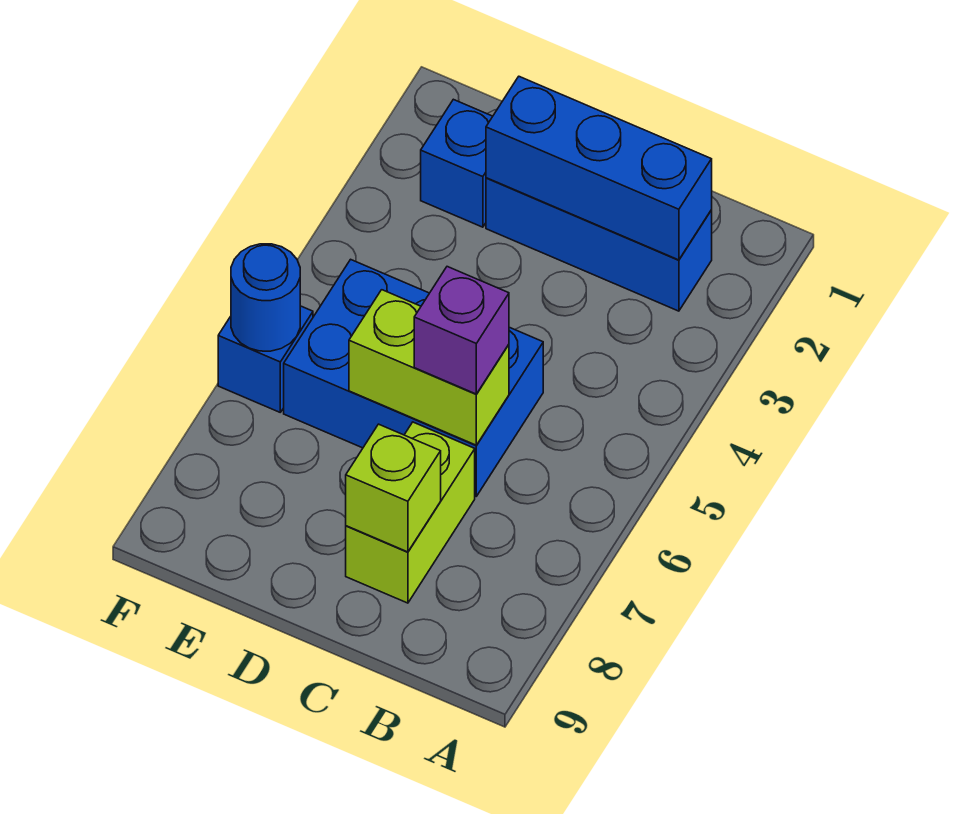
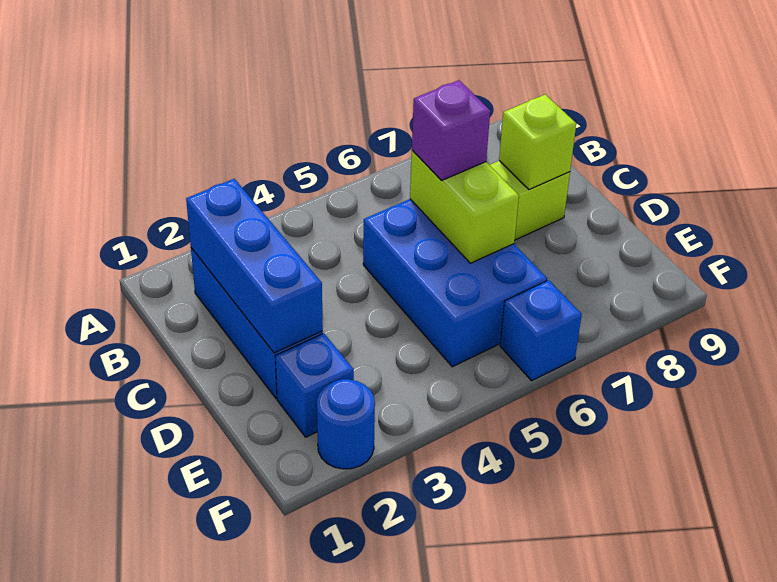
blue round brick F6 level 2 -> blue round brick F2 level 1

